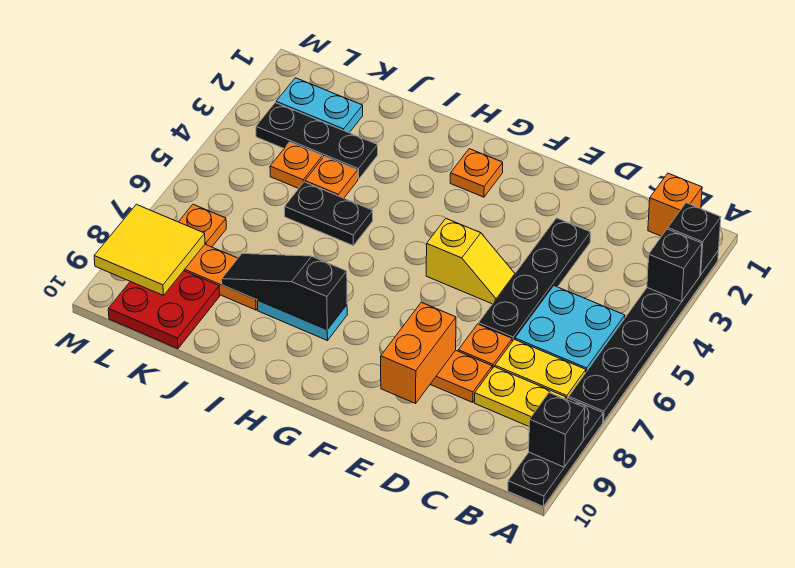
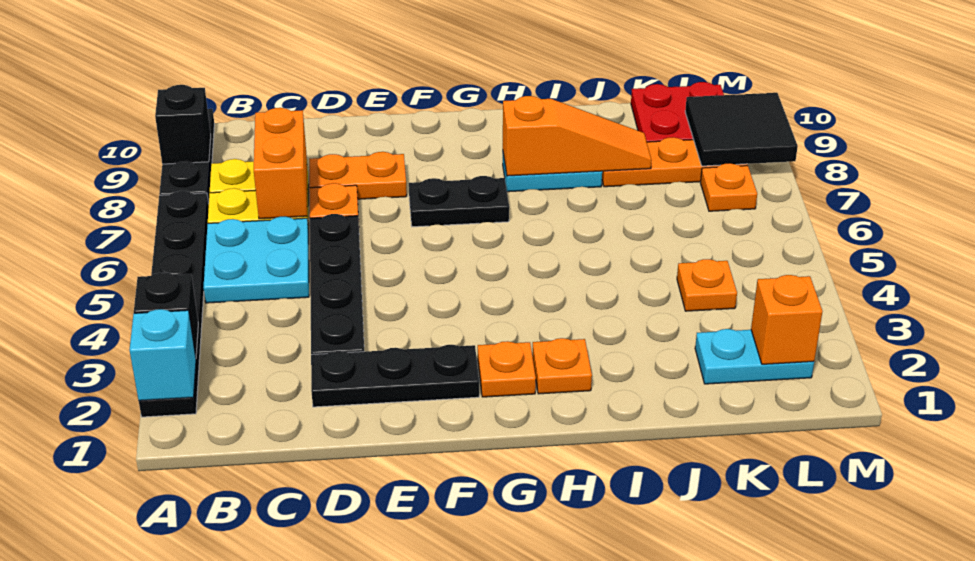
black brick A2 level 2 -> cyan brick A2 level 2
orange brick B1 level 1 -> orange brick L2 level 2
yellow slope E5:F5 level 1 top F -> none
orange brick E8:E9 level 2 -> orange brick C7:C8 level 2
black slope H8:J8 level 2 top H -> orange slope H8:J8 level 2 top H
black plate I5:J5 level 1 -> black plate F7:G7 level 1
black plate J3:L3 level 1 -> black plate D2:F2 level 1
orange plate J4 level 1 -> orange plate H2 level 1
yellow tile L8:M9 level 2 -> black tile L8:M9 level 2

